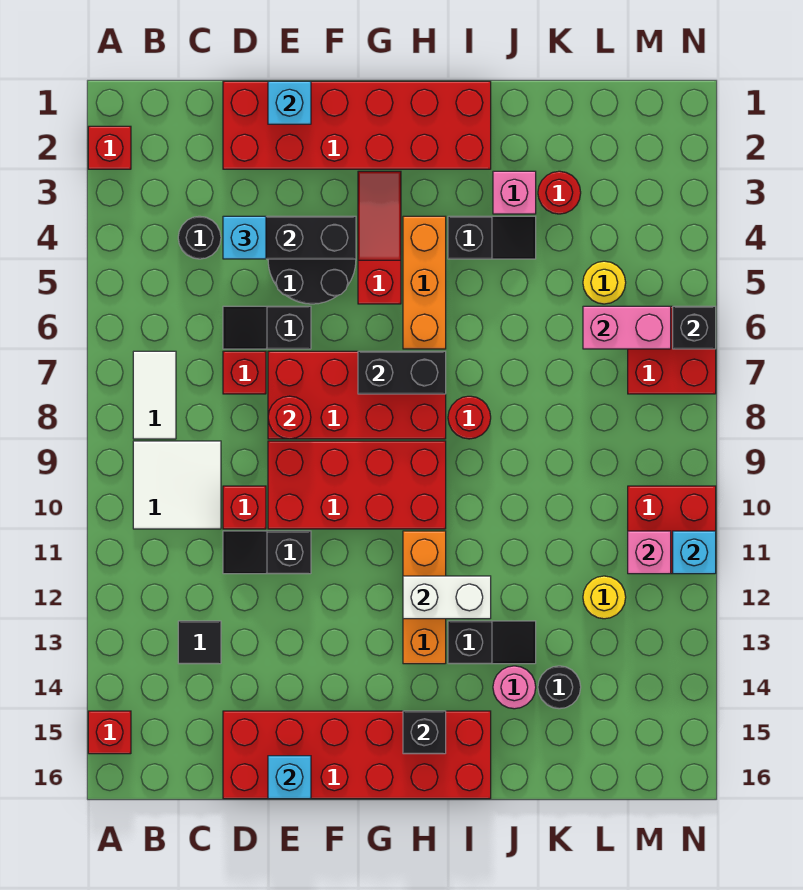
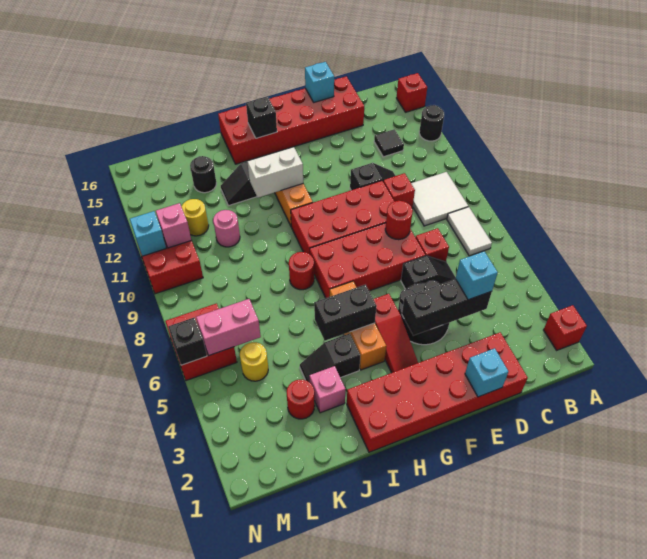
black round brick C4 level 1 -> black round brick A13 level 1
black brick G7:H7 level 2 -> black brick H5:I5 level 2
pink round brick J14 level 1 -> pink round brick K11 level 1

